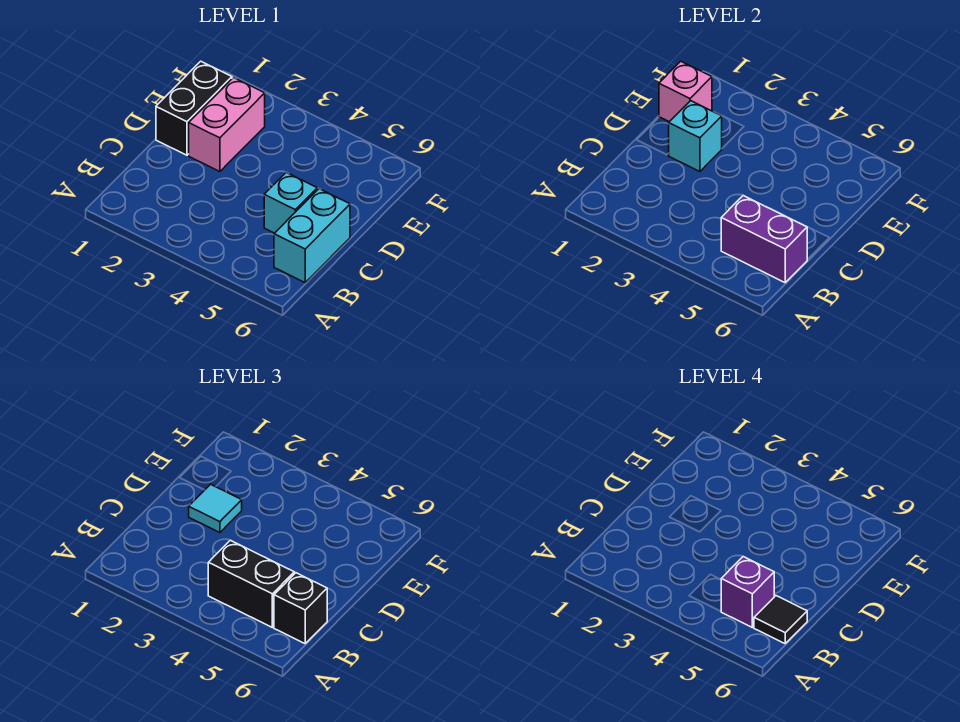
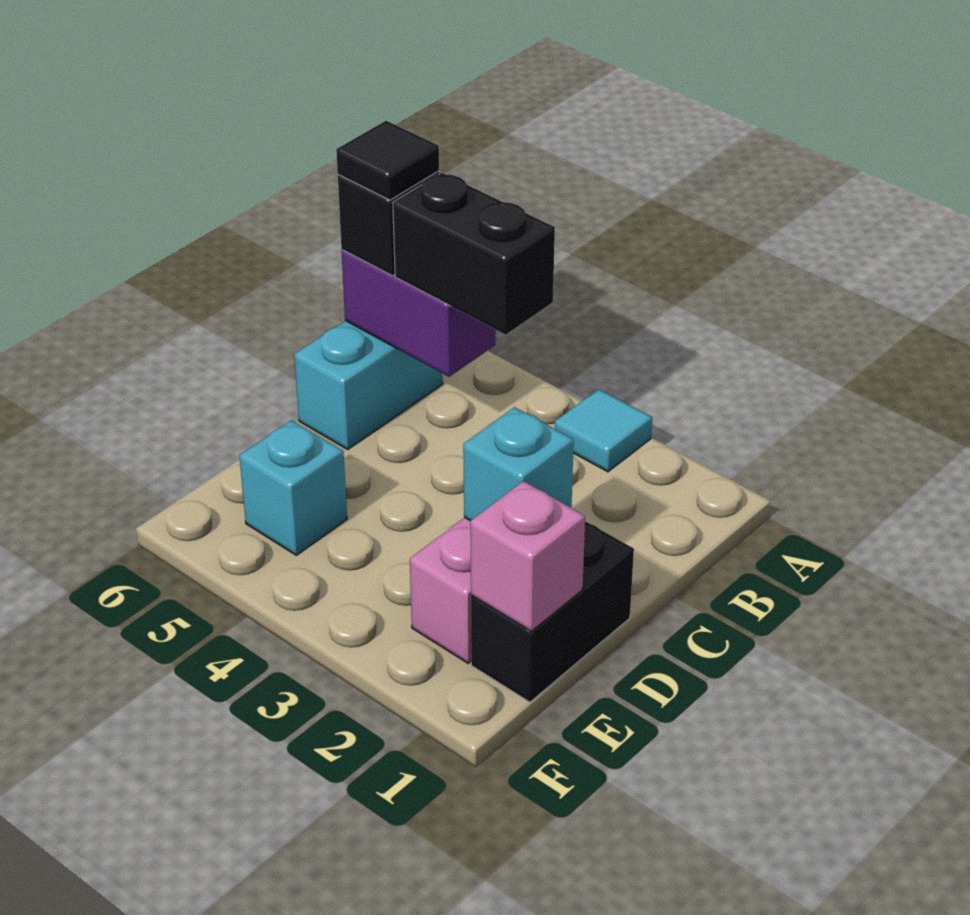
purple brick B5 level 4 -> none
cyan brick C5 level 1 -> cyan brick E5 level 1
cyan tile D2 level 3 -> cyan tile A3 level 1

